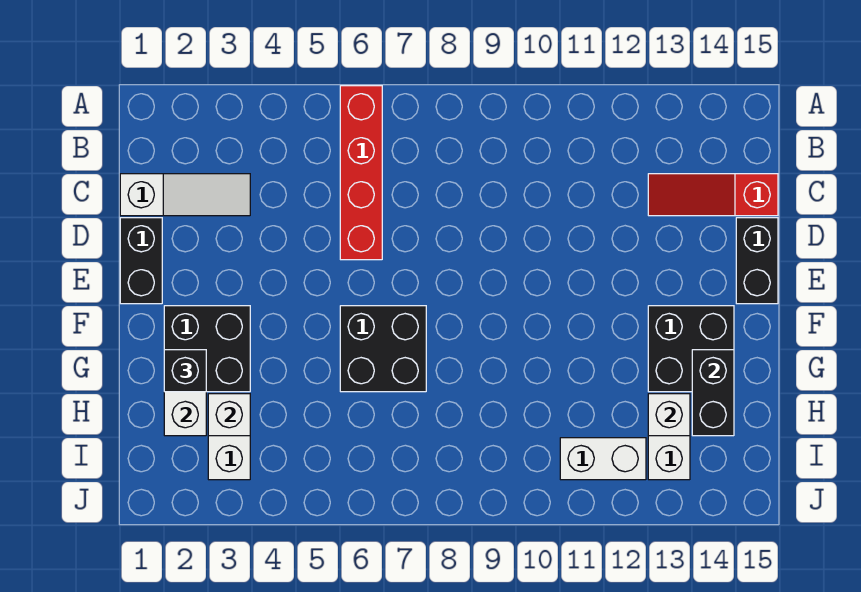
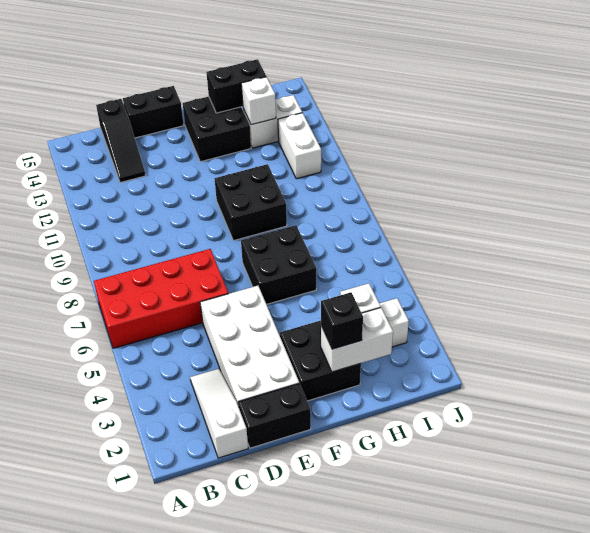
red brick A6:D6 level 1 -> red brick A6:D7 level 1
red slope C13:C15 level 1 top 15 -> black slope C13:C15 level 1 top 15
none -> white brick D2:E5 level 1
none -> black brick F9:G10 level 1

